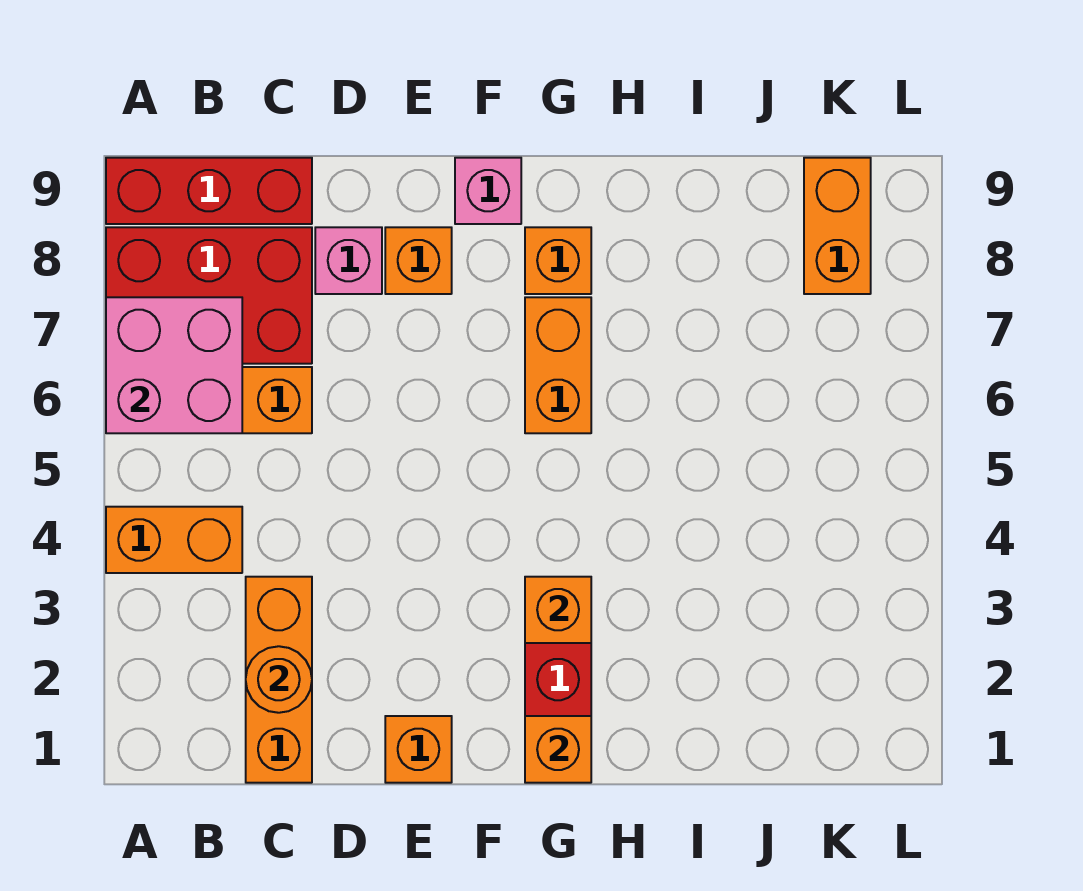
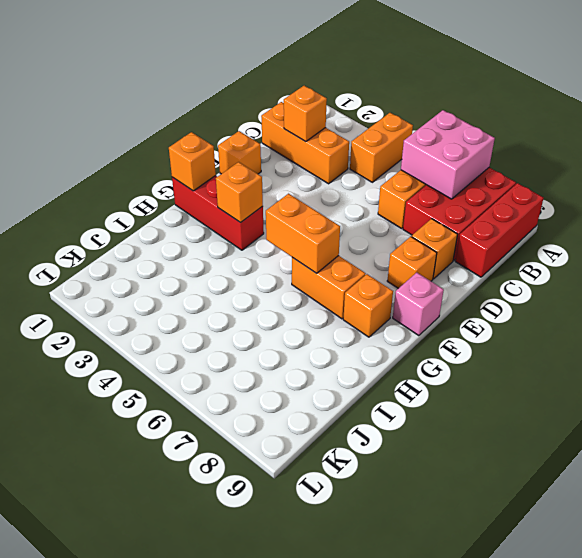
orange round brick C2 level 2 -> orange brick C2 level 2
pink brick D8 level 1 -> orange brick D8 level 1
orange brick K8:K9 level 1 -> orange brick G5:G6 level 2

